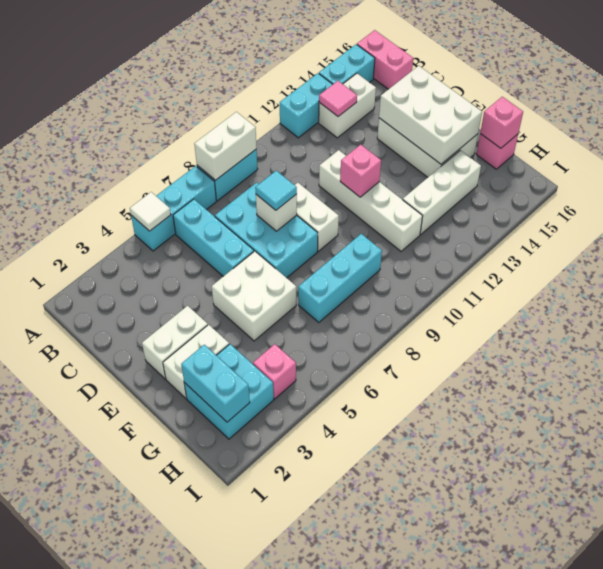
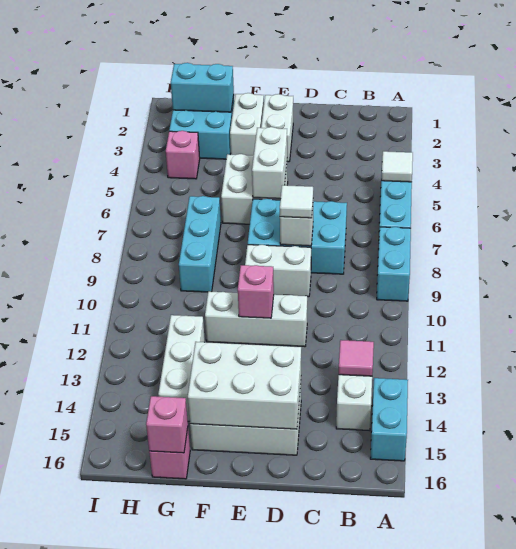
white brick A8:A9 level 2 -> white brick E5:E6 level 2
cyan brick A12:A13 level 1 -> none
pink brick A16:B16 level 1 -> none
cyan brick B6:D6 level 1 -> none
cyan tile D8 level 3 -> white tile D8 level 3
white brick D11:G11 level 1 -> white brick D11:F11 level 1

